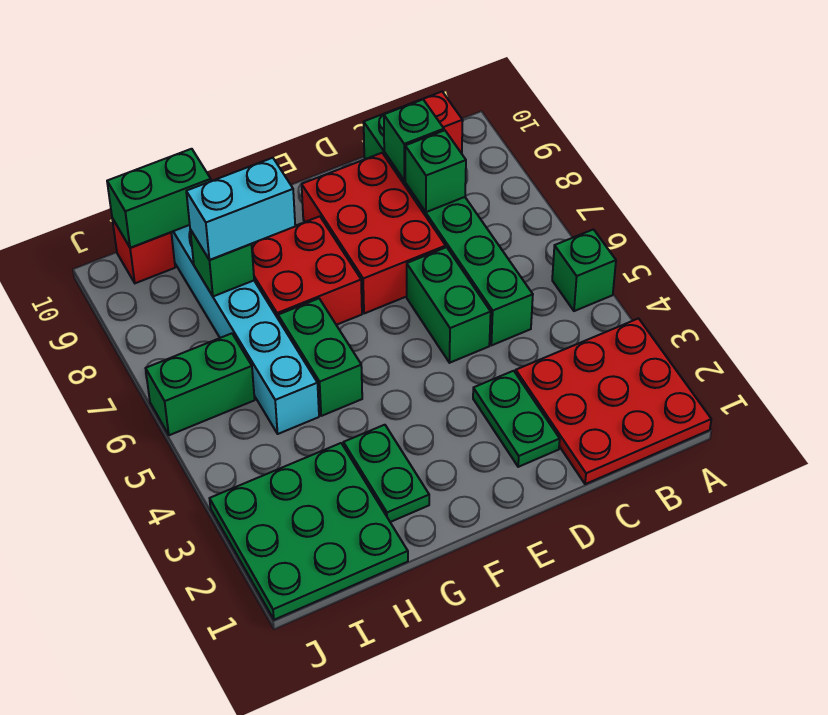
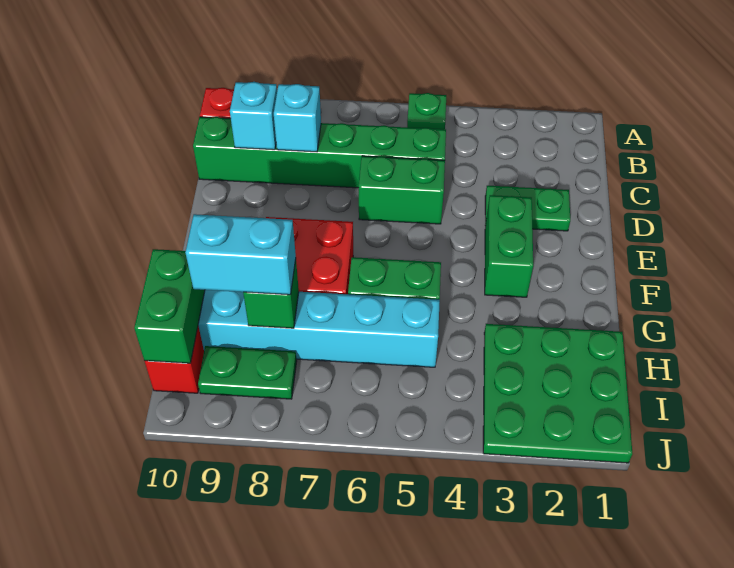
red plate A1:C3 level 1 -> none
green brick A5 level 1 -> green plate A5 level 1
green brick C8 level 2 -> cyan brick C8 level 2
green brick C9 level 2 -> cyan brick C9 level 2
red brick D7:E9 level 1 -> none
green plate G2:G3 level 1 -> green plate I8:I9 level 1
cyan brick G8:H8 level 3 -> cyan brick H8:H9 level 3
green brick I6:J6 level 1 -> green brick E3:F3 level 1

